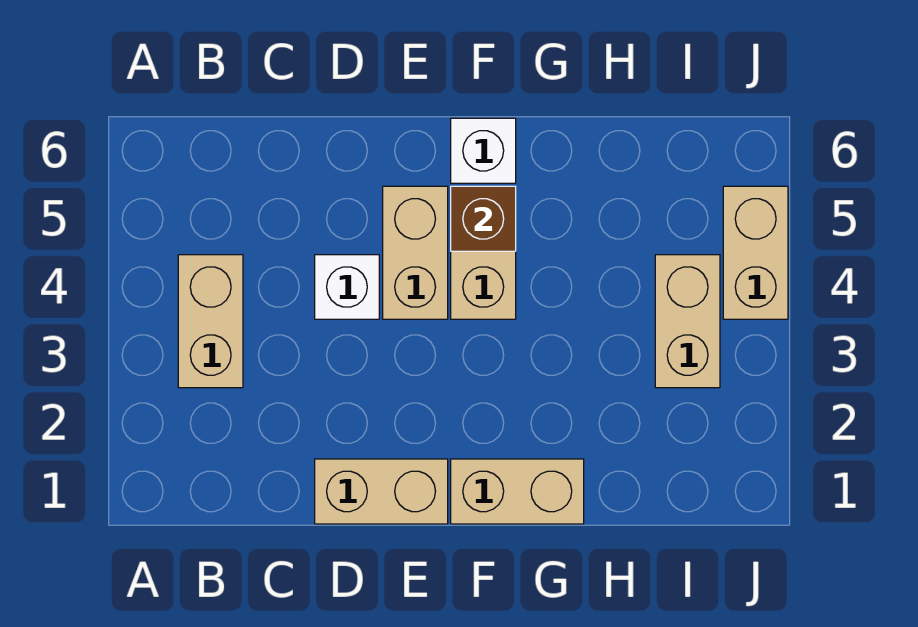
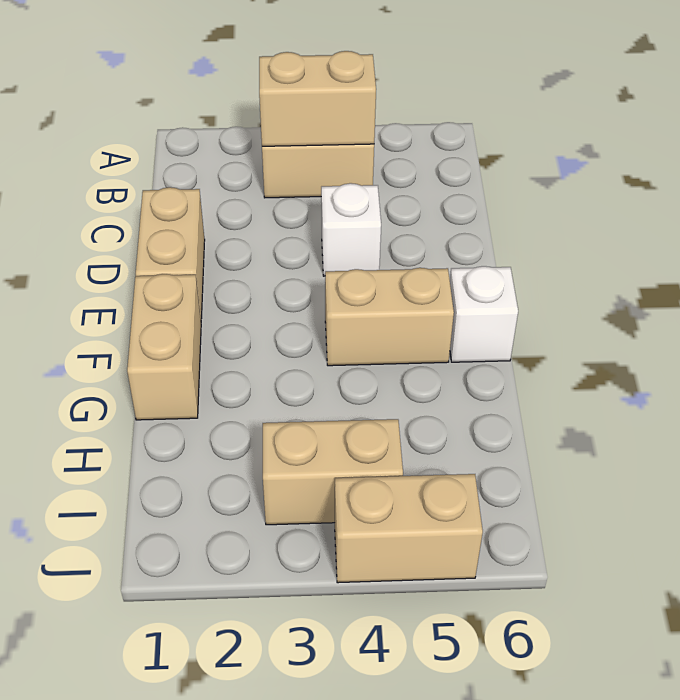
tan brick E4:E5 level 1 -> tan brick B3:B4 level 2
brown brick F5 level 2 -> none

